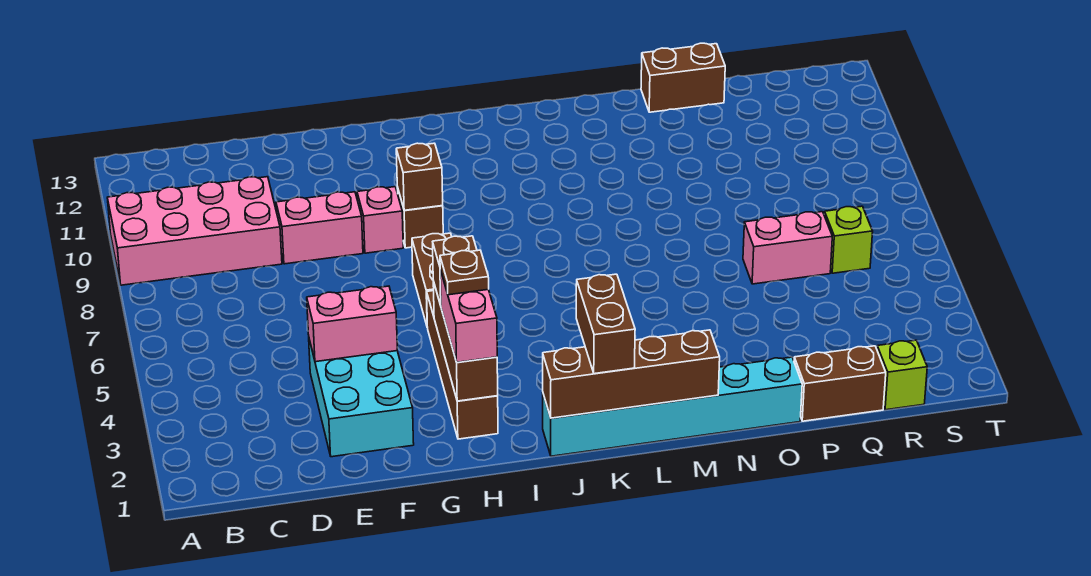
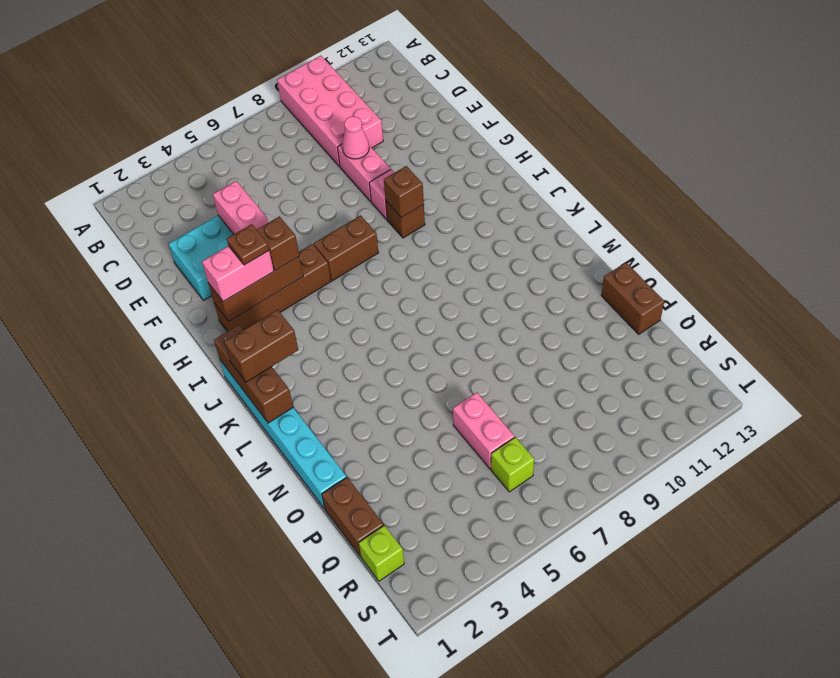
none -> pink cone E9 level 2
brown brick J1:M1 level 2 -> brown brick J1:L1 level 2

